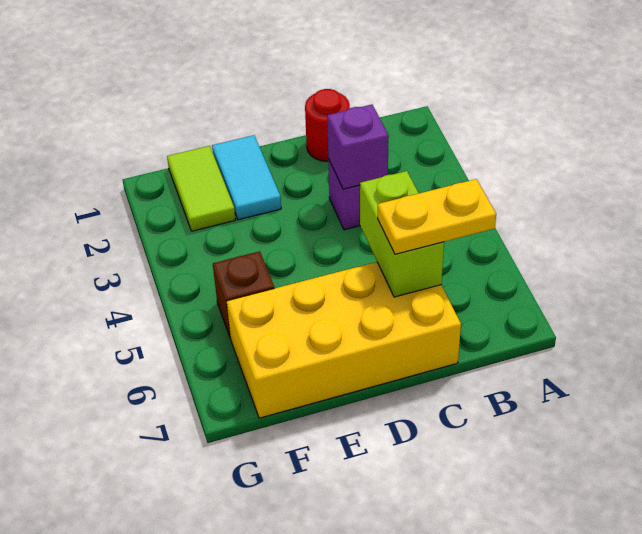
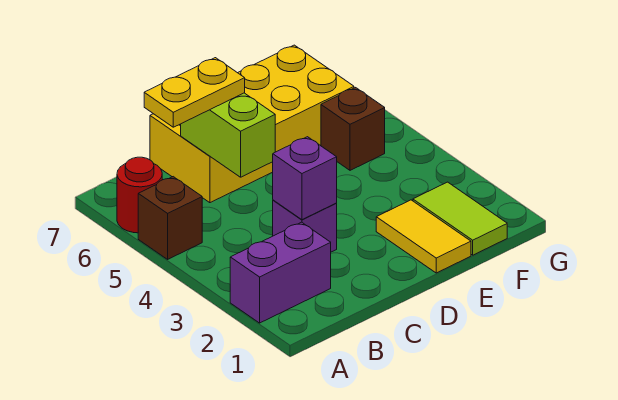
none -> purple brick A2:B2 level 1
none -> brown brick A5 level 1
red round brick C1 level 1 -> red round brick A6 level 1
cyan tile E1:E2 level 1 -> yellow tile E1:E2 level 1

